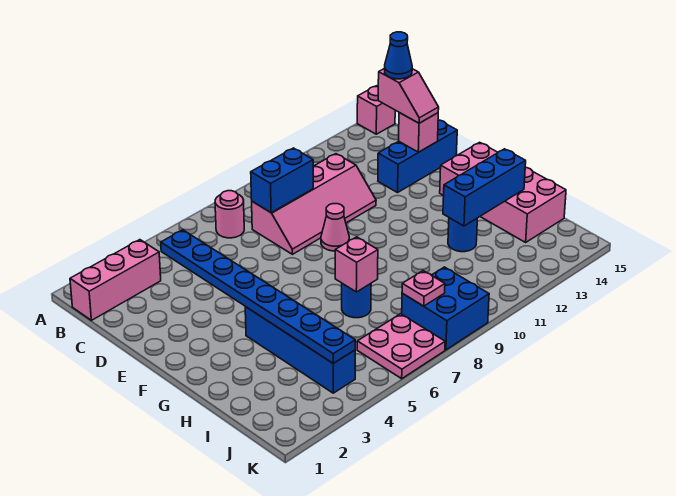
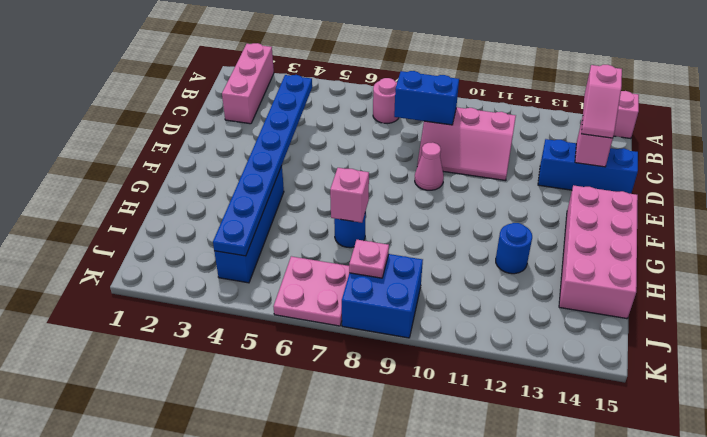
pink brick B1:B3 level 1 -> pink brick A2:C2 level 1
pink slope C8:D11 level 1 top C -> pink slope C9:D11 level 1 top C
blue cone C14 level 4 -> none
blue brick H12:H14 level 2 -> none

